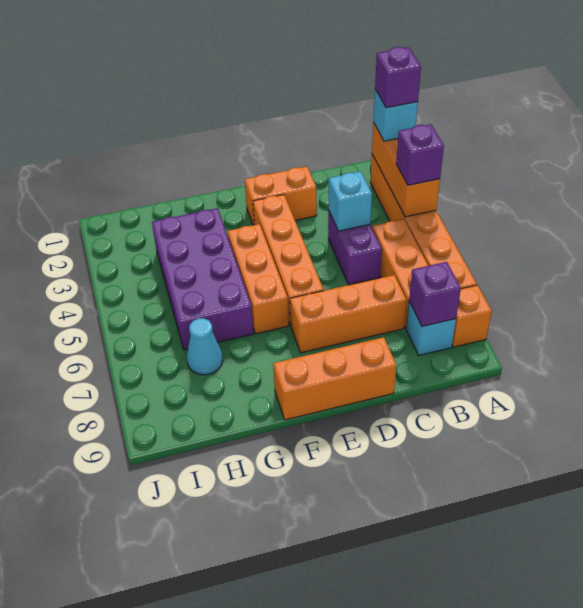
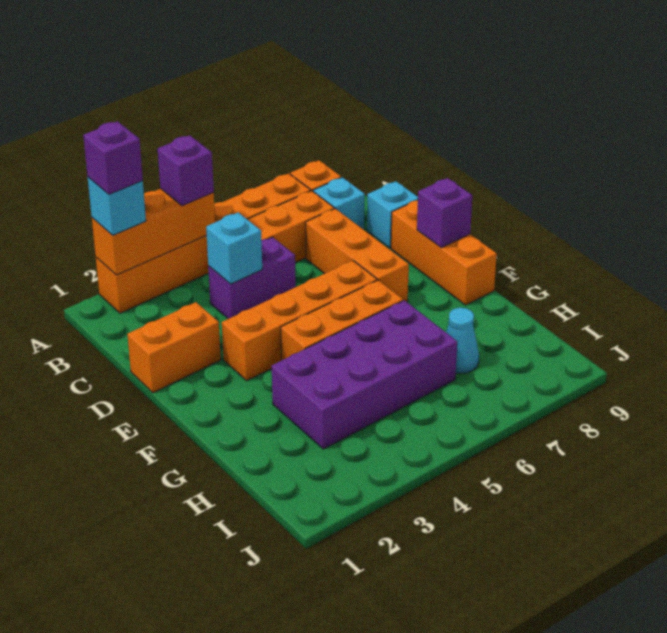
purple brick B8 level 2 -> purple brick E9 level 2
none -> cyan brick C9 level 1
orange brick D2:E2 level 1 -> orange brick D1:D2 level 1

